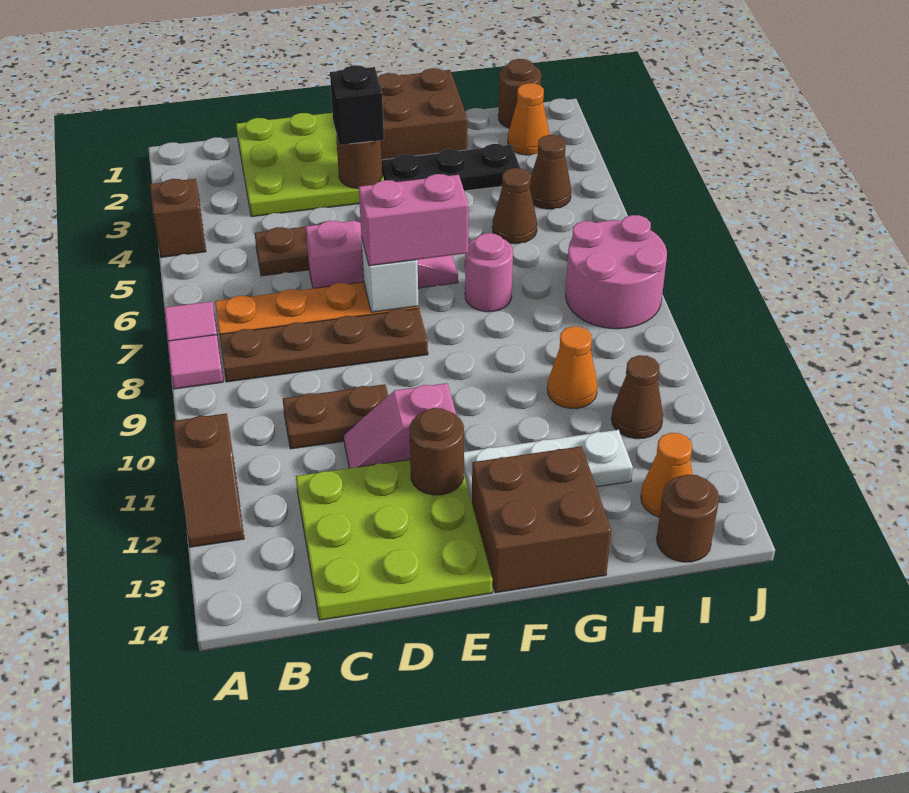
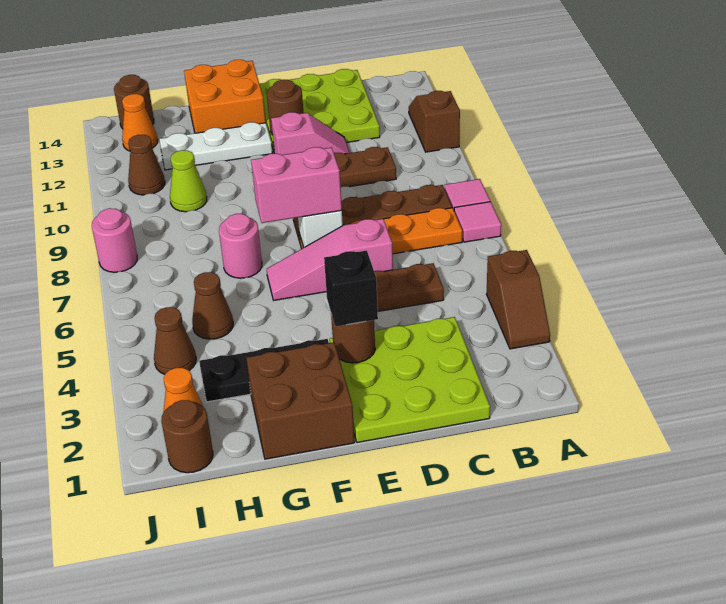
brown brick F13:G14 level 1 -> orange brick F13:G14 level 1
orange cone H10 level 1 -> lime cone H10 level 1
pink round brick I7:J8 level 1 -> pink round brick J8 level 1

